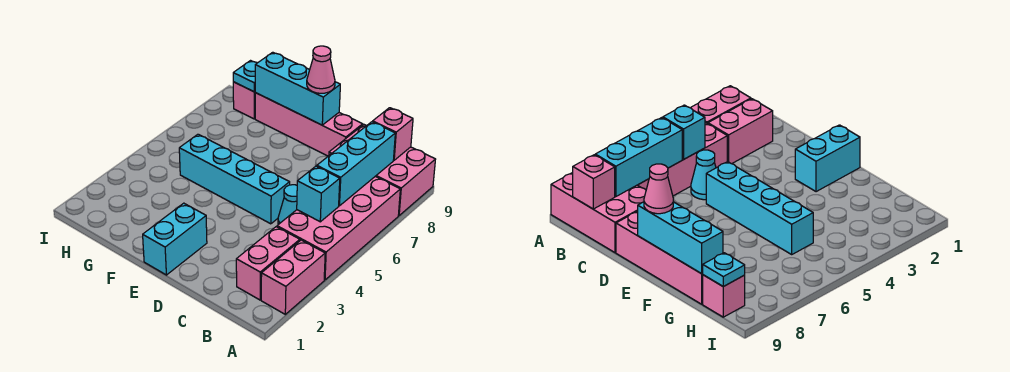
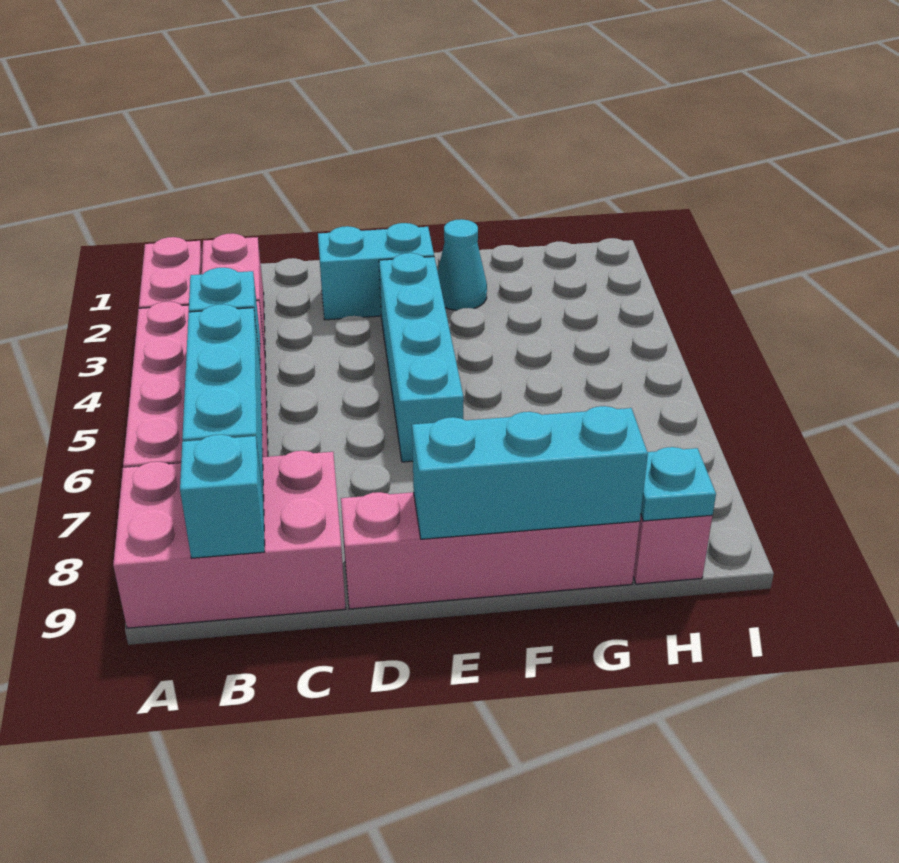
pink brick B9 level 2 -> cyan brick B9 level 2
cyan cone C5 level 1 -> cyan cone F2 level 1
cyan brick D5:G5 level 1 -> cyan brick E3:E6 level 1
cyan brick E1:E2 level 1 -> cyan brick D2:E2 level 1
pink cone E9 level 3 -> none

